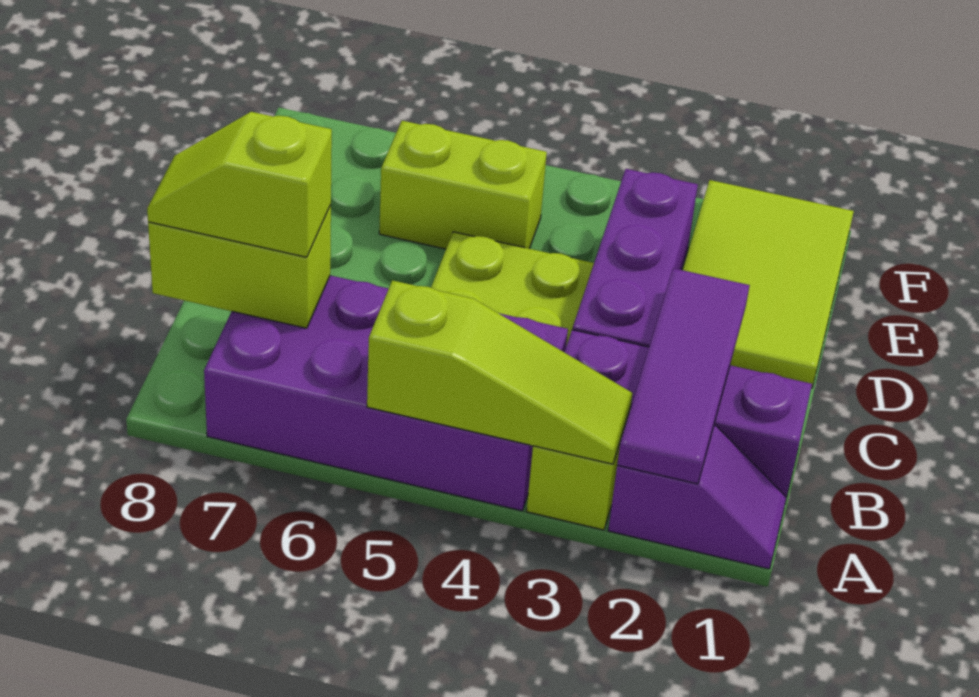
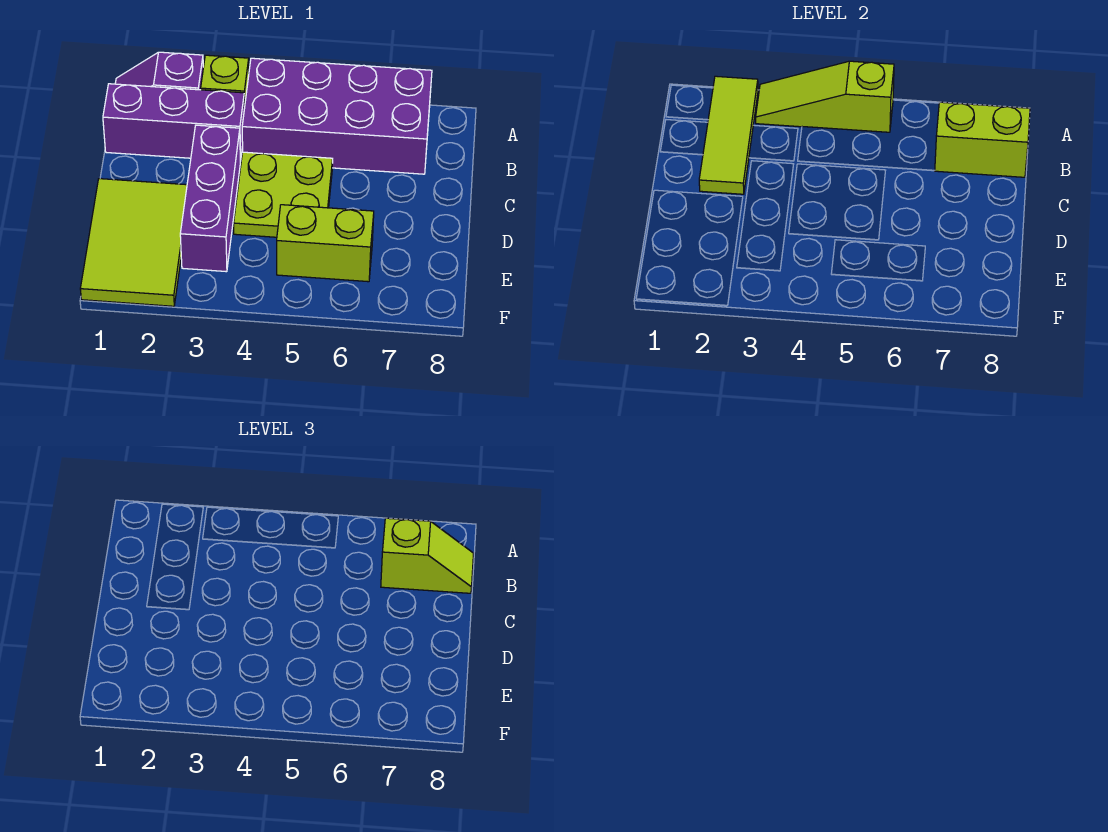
purple tile A2:C2 level 2 -> lime tile A2:C2 level 2

